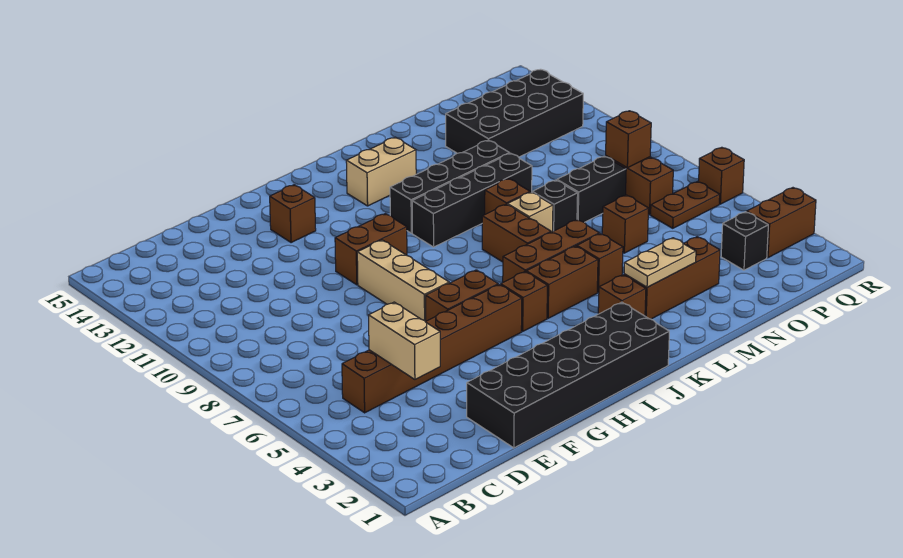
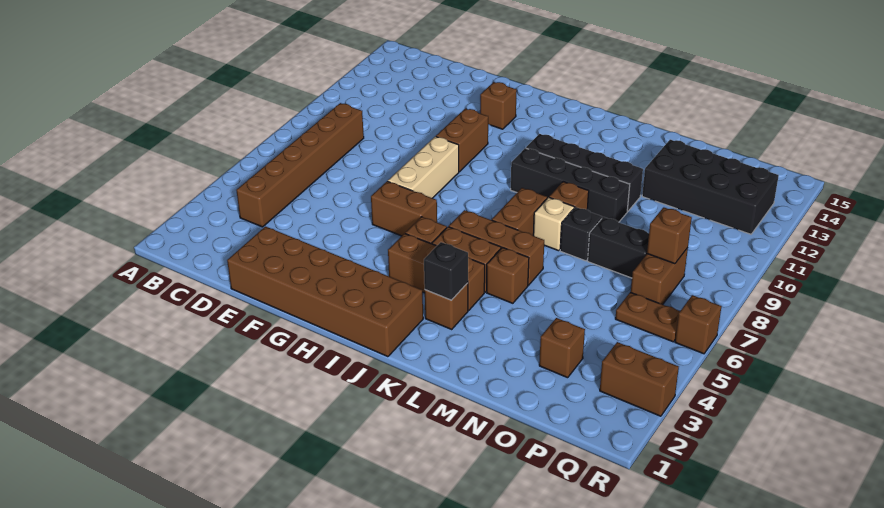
brown brick C5:H5 level 1 -> brown brick C4:C9 level 1
tan brick D4:D5 level 2 -> none
black brick E1:J2 level 1 -> brown brick E1:J2 level 1
brown brick G10:H10 level 1 -> brown brick G10:G11 level 1
tan brick J13:K13 level 1 -> none
brown brick L3:N3 level 1 -> brown brick I4:K4 level 1
tan plate L3:M3 level 2 -> none
brown brick N6 level 1 -> brown brick O3 level 1
black brick P3 level 1 -> black brick K3 level 2

